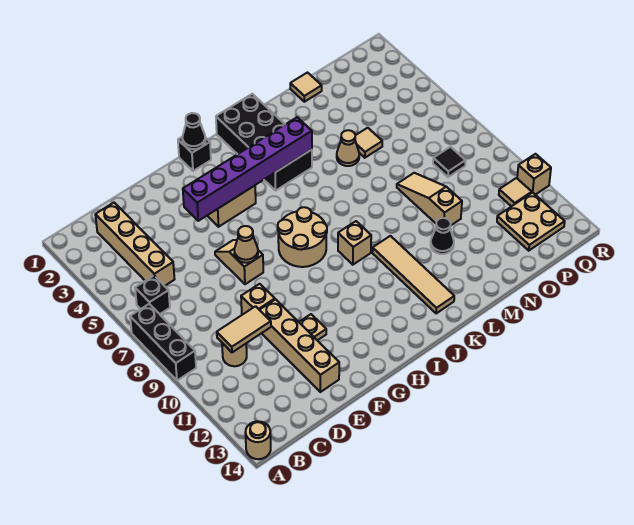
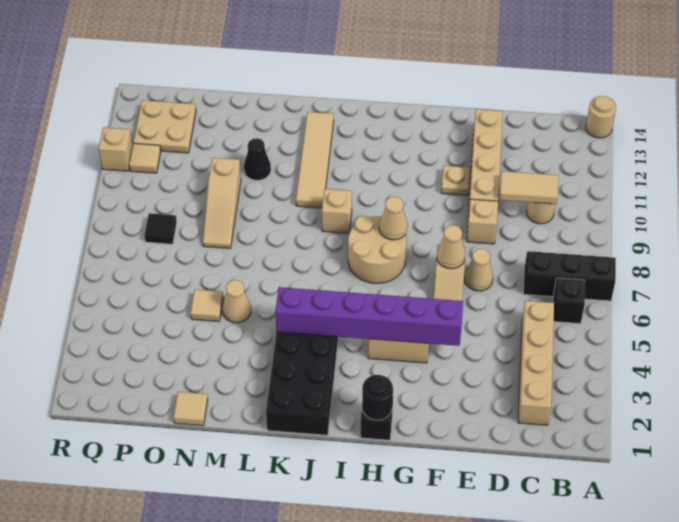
black brick A7:A9 level 1 -> black brick A7:C7 level 1
none -> tan cone E7 level 1
black cone H1 level 2 -> black round brick H1 level 2
none -> tan cone H8 level 2

